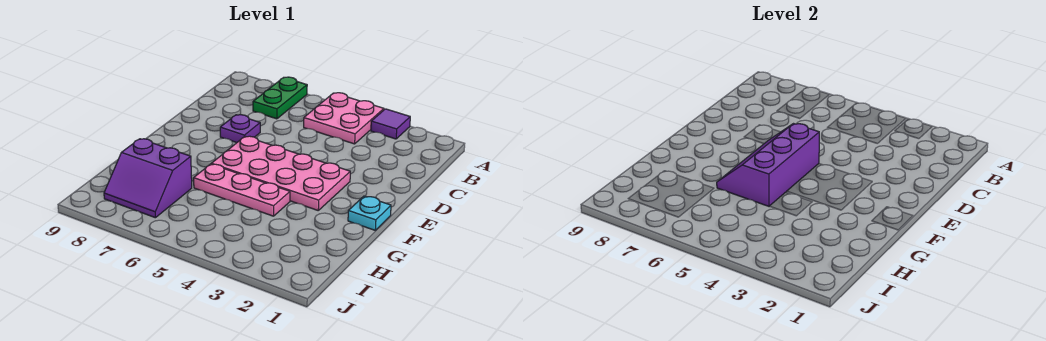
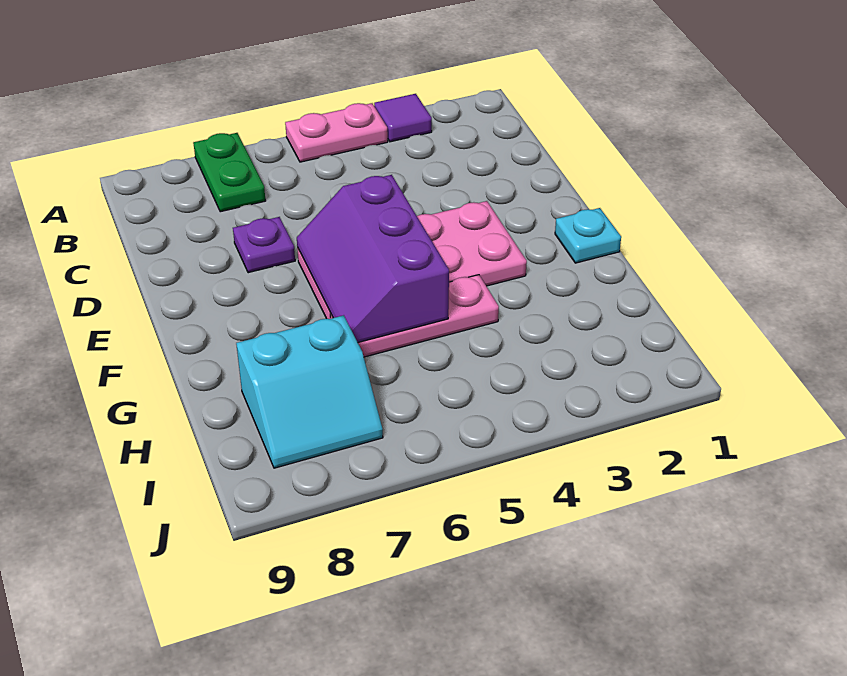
pink plate A4:B5 level 1 -> pink plate A4:A5 level 1
purple slope H7:I8 level 1 top H -> cyan slope H7:I8 level 1 top H

